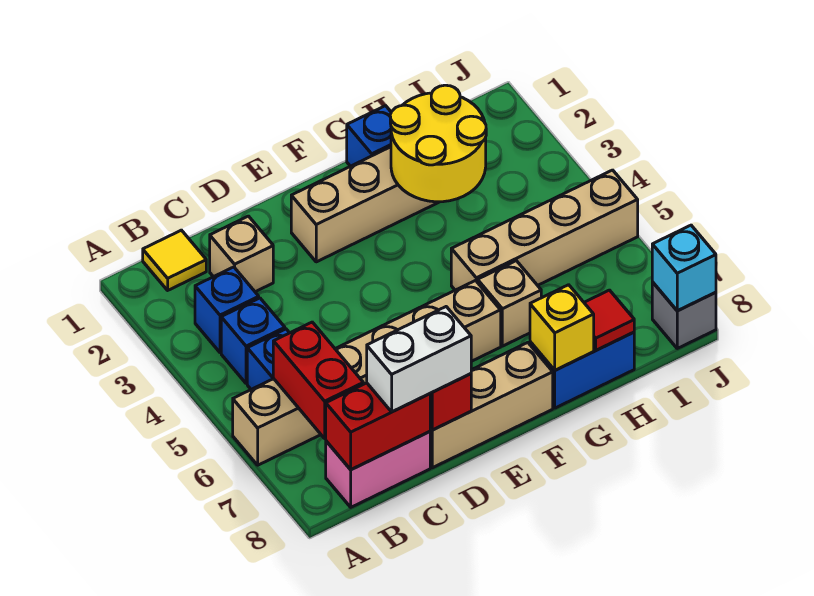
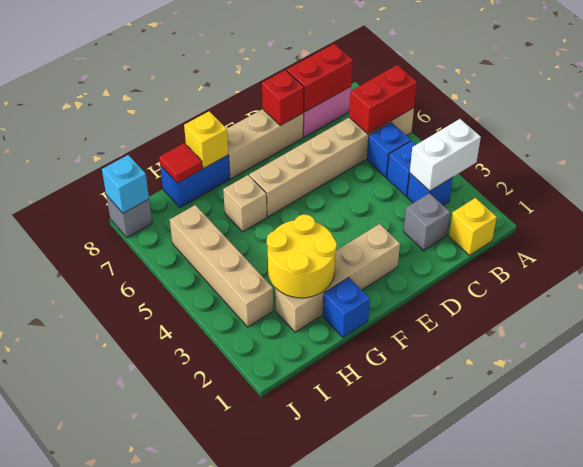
yellow tile B1 level 1 -> yellow brick B1 level 1
red brick B6:B7 level 2 -> red brick A6:B6 level 2
tan brick C2 level 1 -> grey brick C2 level 1
white brick C8:D8 level 3 -> white brick A3:B3 level 2
tan brick G5:J5 level 1 -> tan brick I3:I6 level 1

